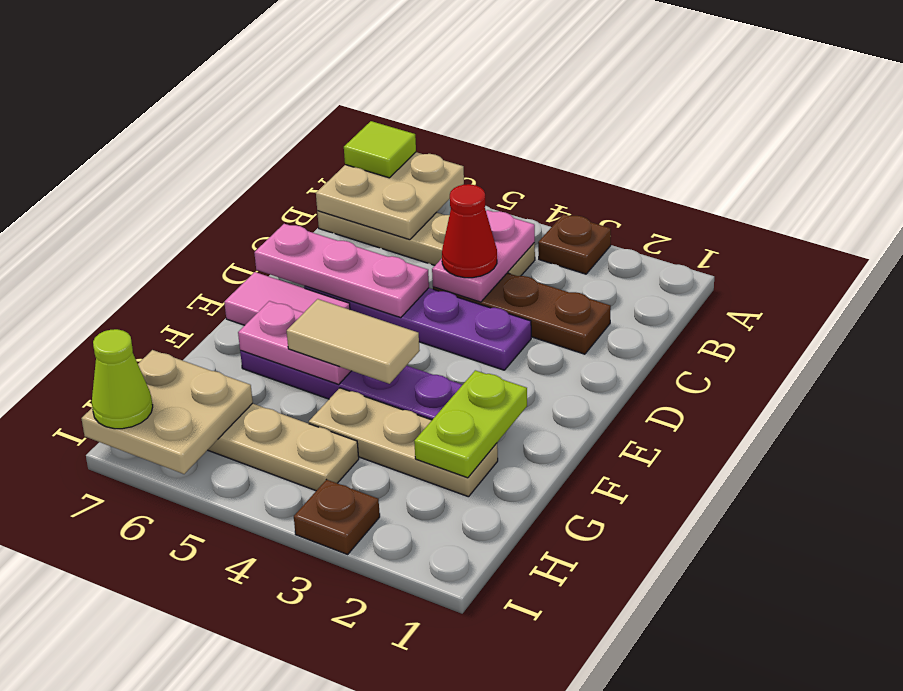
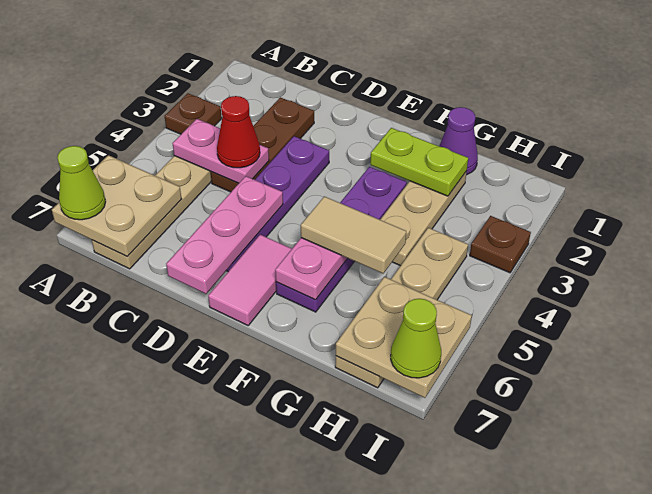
lime tile A7 level 3 -> lime cone A7 level 3
tan tile F4:F5 level 3 -> tan tile F5:G5 level 3
none -> purple cone G1 level 1

